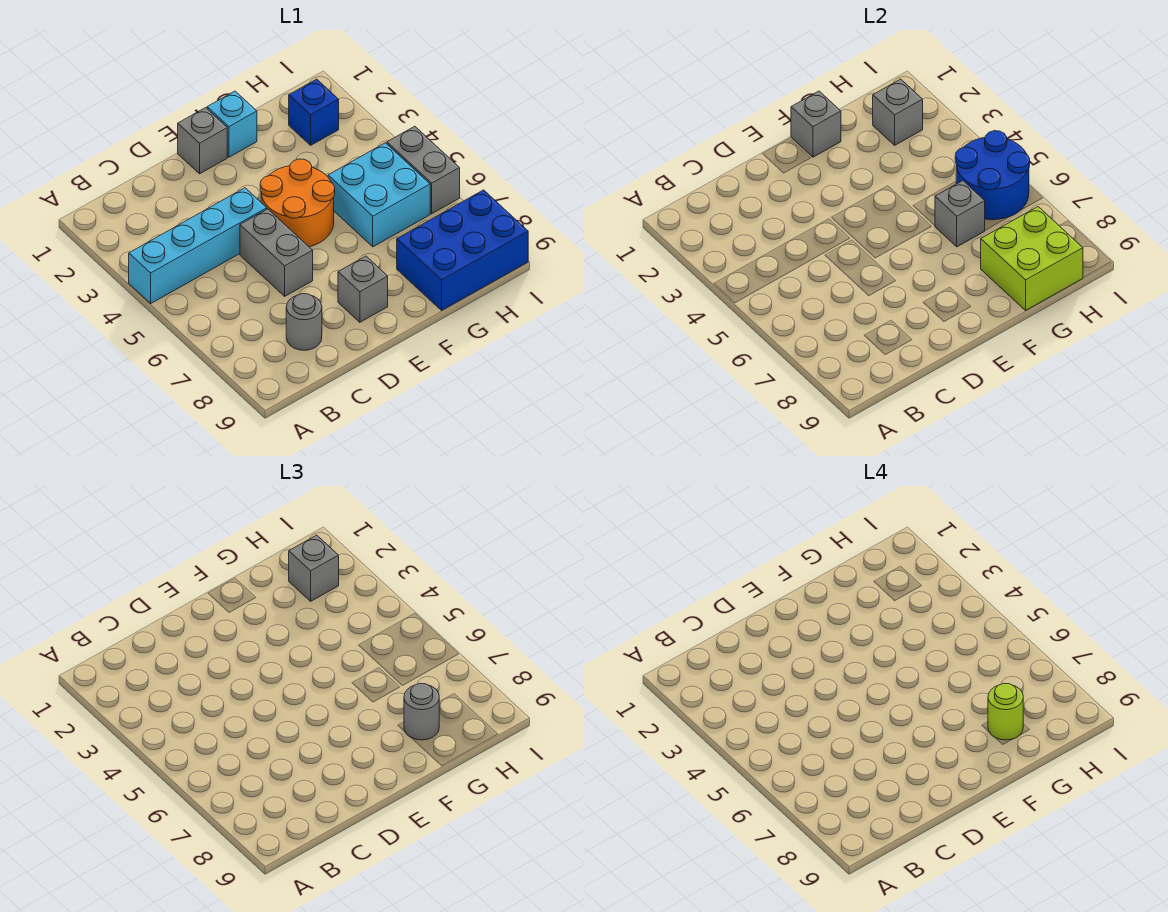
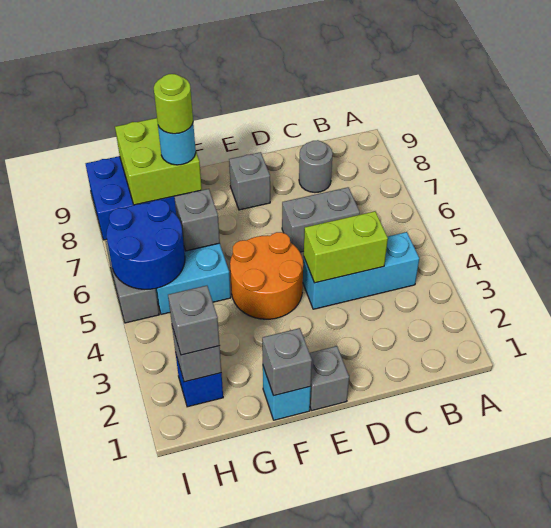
cyan brick A4:D4 level 1 -> cyan brick B4:D4 level 1
none -> lime brick C4:D4 level 2
grey brick D5:D6 level 1 -> grey brick C6:D6 level 1
grey round brick G8 level 3 -> cyan round brick G8 level 3

